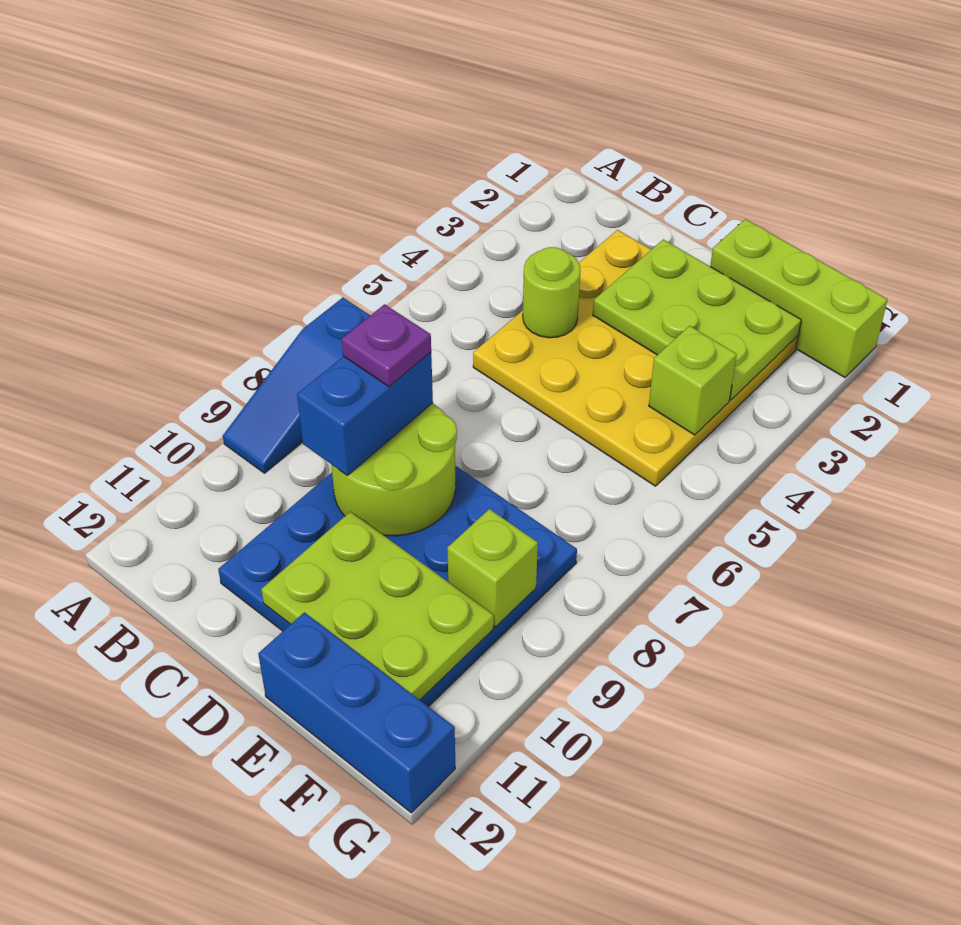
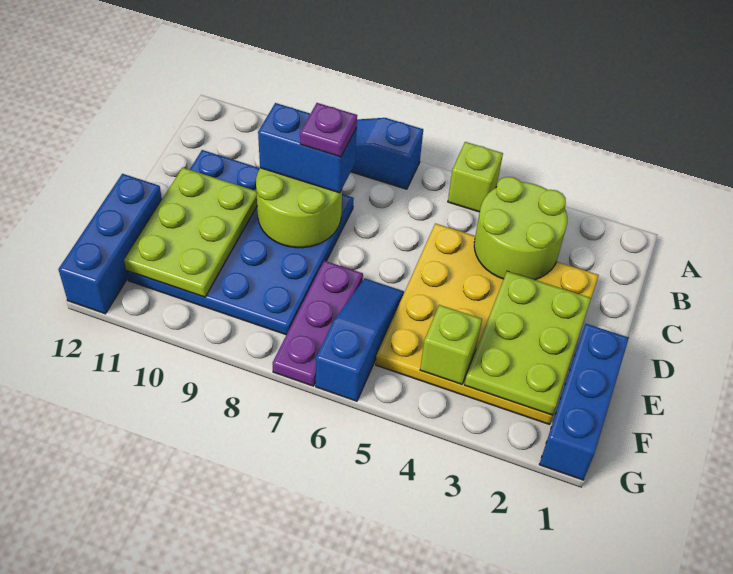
lime round brick C4 level 2 -> lime round brick B3:C4 level 2
lime brick E1:G1 level 1 -> blue brick E1:G1 level 1
none -> blue slope E6:G6 level 1 top G
none -> purple plate E7:G7 level 1
lime brick F9 level 2 -> lime brick A5 level 1

